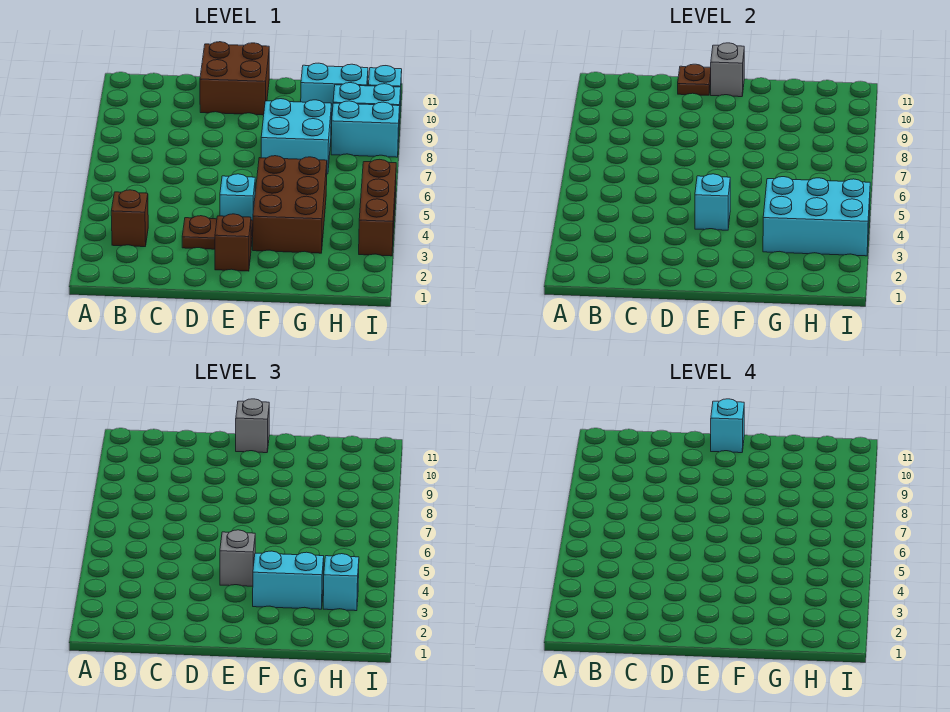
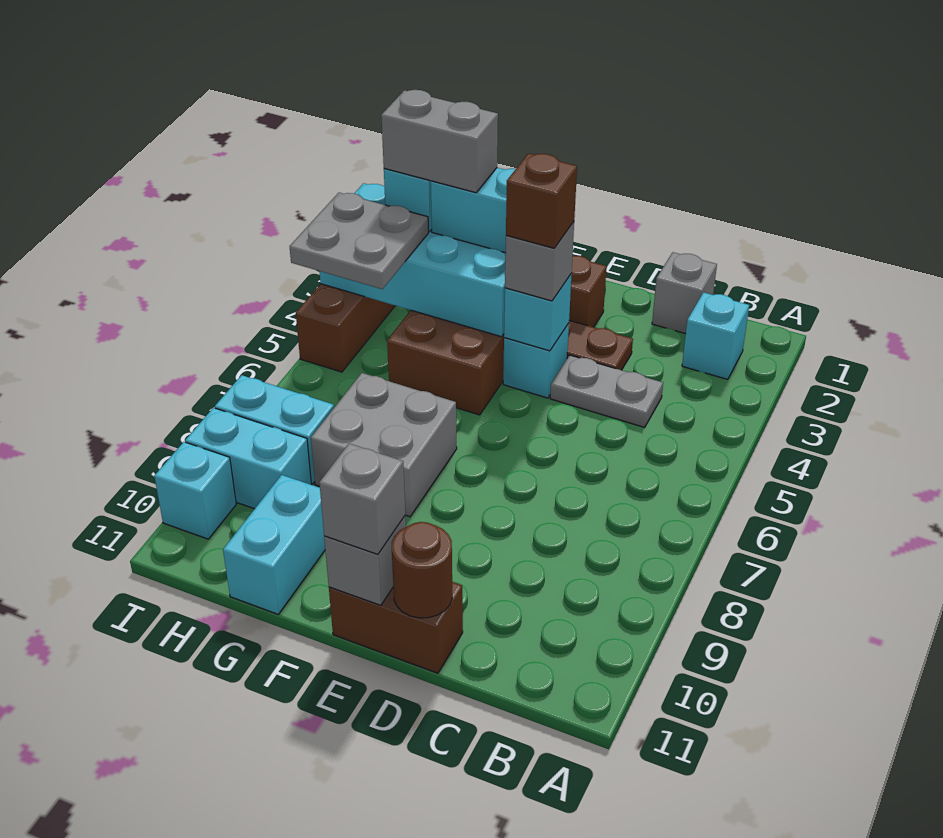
brown brick B3 level 1 -> brown brick E4 level 4
none -> grey brick C1 level 1
none -> grey plate C4:D4 level 1
brown brick D10:E11 level 1 -> brown brick D11:E11 level 1
brown plate D11 level 2 -> brown round brick D11 level 2
cyan brick E11 level 4 -> cyan brick B2 level 1
cyan brick F7:G8 level 1 -> grey brick F7:G8 level 1
cyan brick G3:I4 level 2 -> cyan brick F3:I4 level 2
none -> grey brick G3:H3 level 4
cyan brick G10:H10 level 1 -> cyan brick G10:G11 level 1
none -> grey plate H4:I5 level 3

